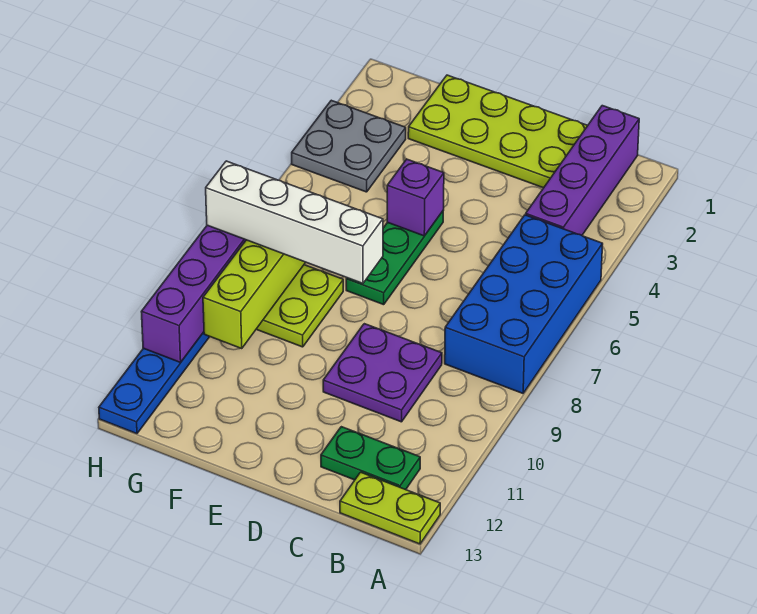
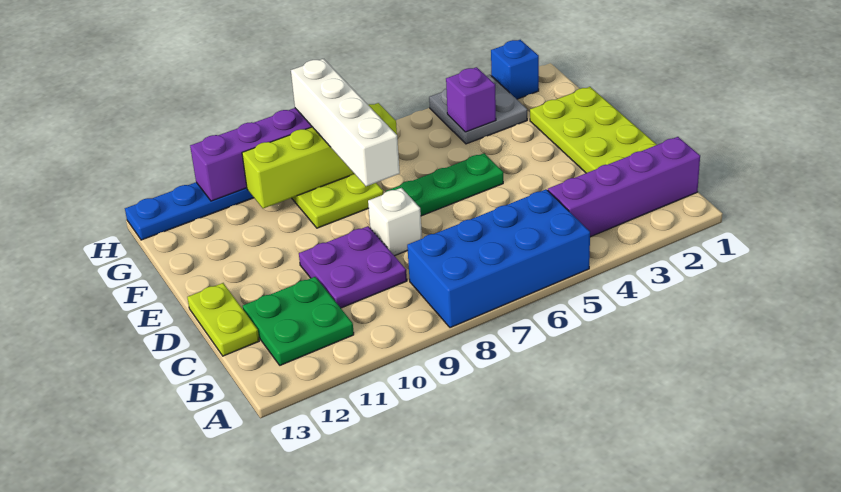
lime plate A13:B13 level 1 -> lime plate C13:D13 level 1
green plate B12:C12 level 1 -> green plate B11:C12 level 1
none -> white brick D8 level 1
purple brick E5 level 2 -> purple brick G4 level 2
none -> blue brick H2 level 1

